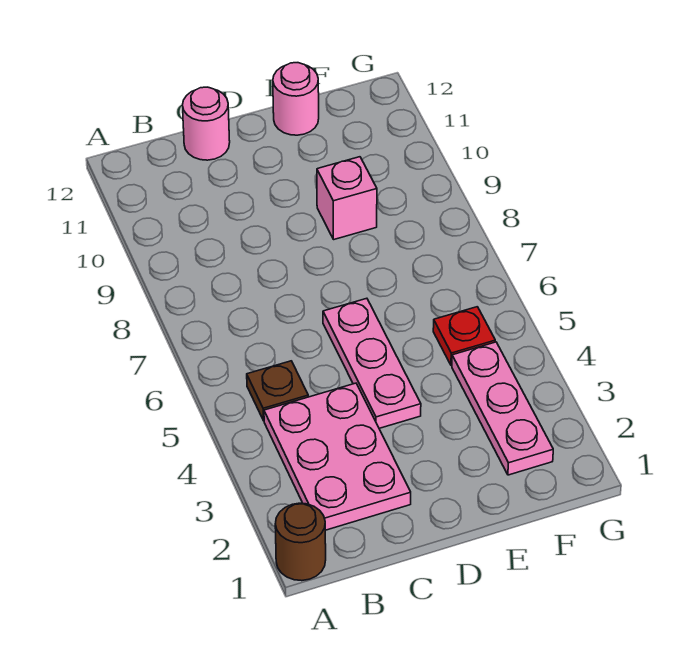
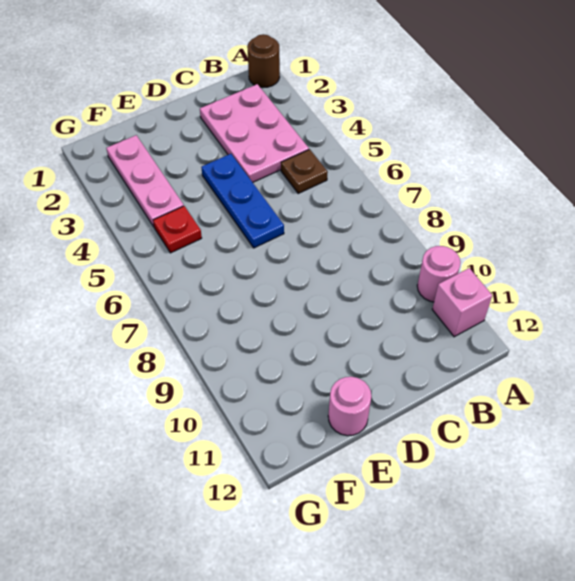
pink round brick C12 level 1 -> pink round brick A10 level 1
pink plate D4:D6 level 1 -> blue plate D4:D6 level 1
pink brick E9 level 1 -> pink brick A11 level 1

